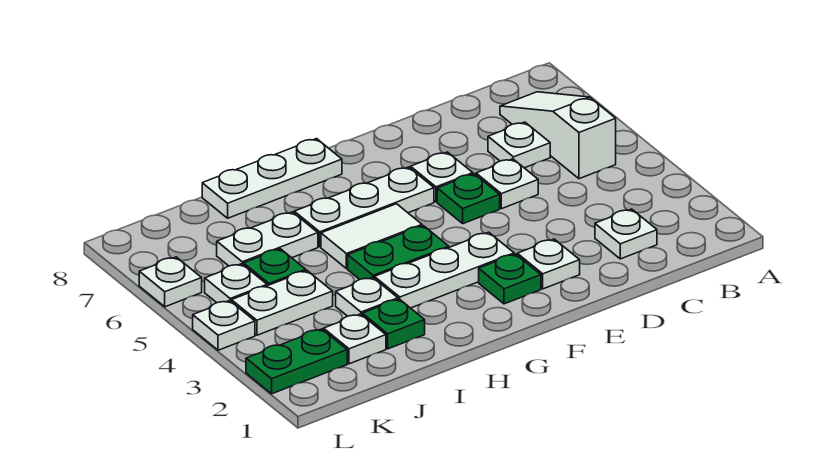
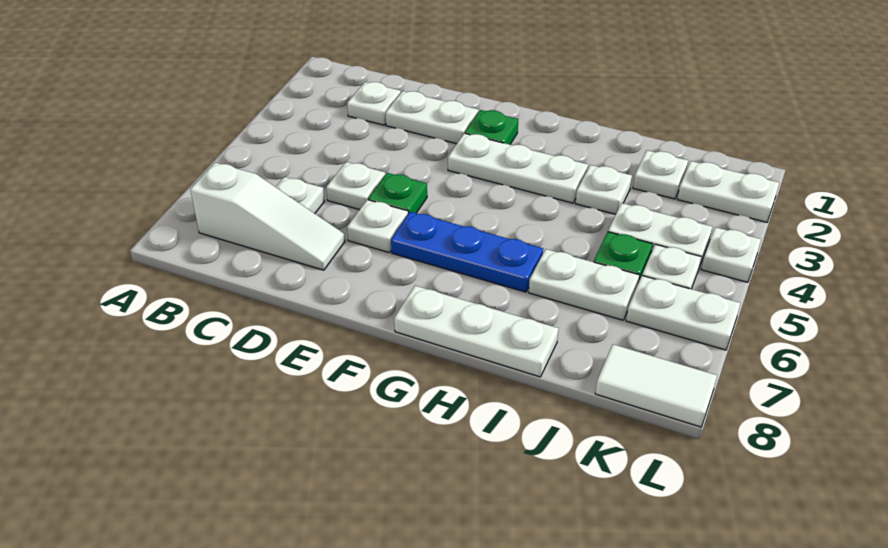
white slope B5:B7 level 1 top 5 -> white slope B7:D7 level 1 top B
white plate E2 level 1 -> white plate D2:E2 level 1
white plate F6:H6 level 1 -> blue plate F6:H6 level 1
green plate G4:H4 level 1 -> none
white tile G5:H5 level 1 -> white tile K8:L8 level 1
green plate I2 level 1 -> none
green plate K2:L2 level 1 -> white plate K2:L2 level 1
white plate L6 level 1 -> white plate K6:L6 level 1

